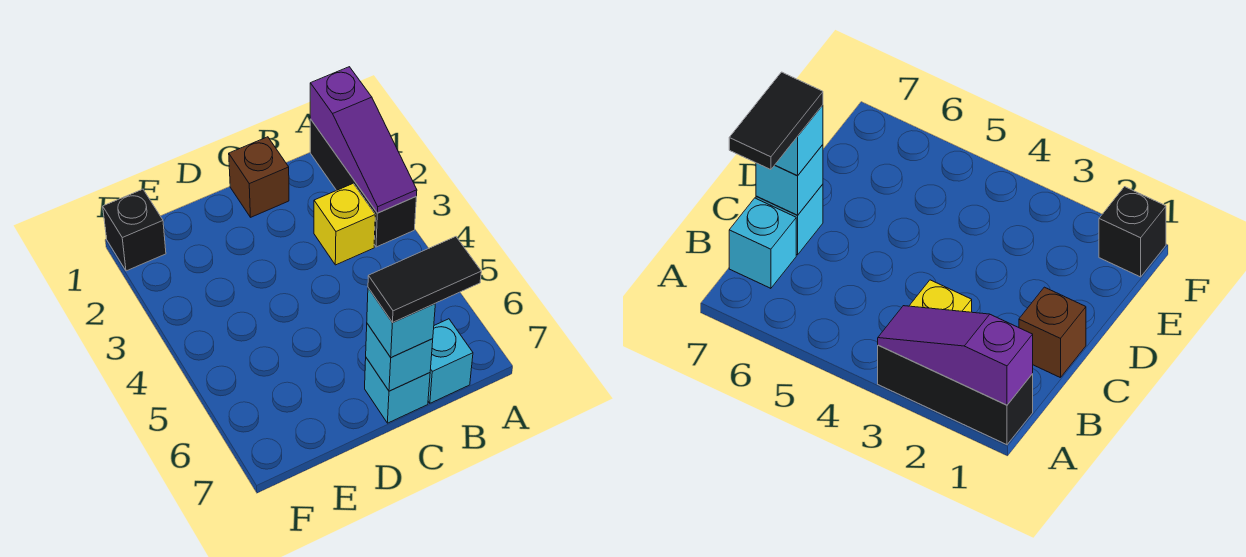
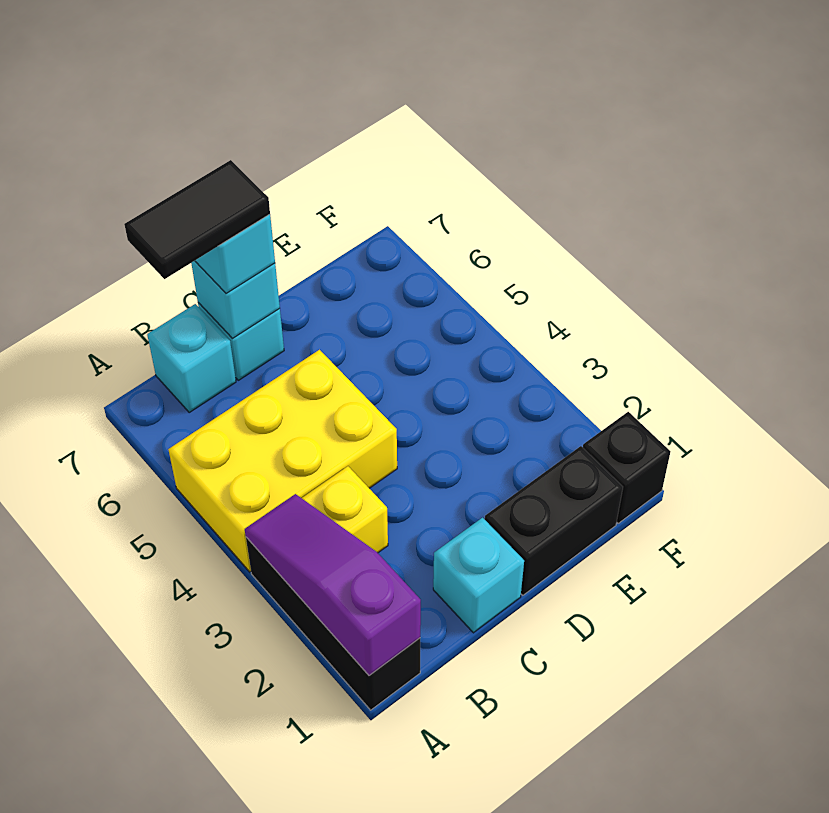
none -> yellow brick A4:C5 level 1
brown brick C1 level 1 -> cyan brick C1 level 1
none -> black brick D1:E1 level 1

